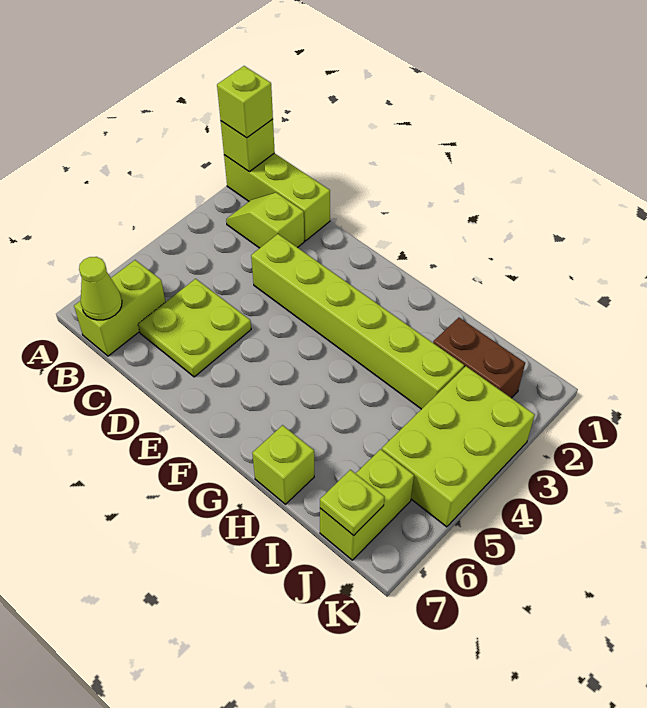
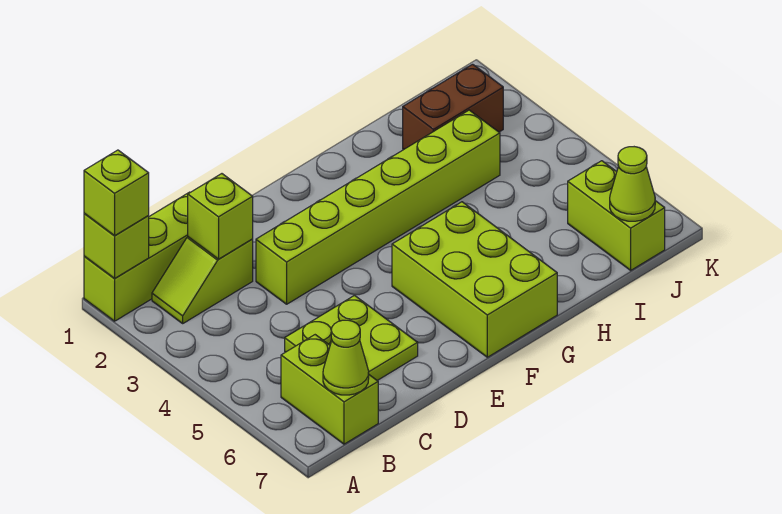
lime brick H7 level 1 -> lime brick C2 level 2
lime brick J3:K5 level 1 -> lime brick F5:G7 level 1
lime plate J7 level 2 -> lime cone J7 level 2

